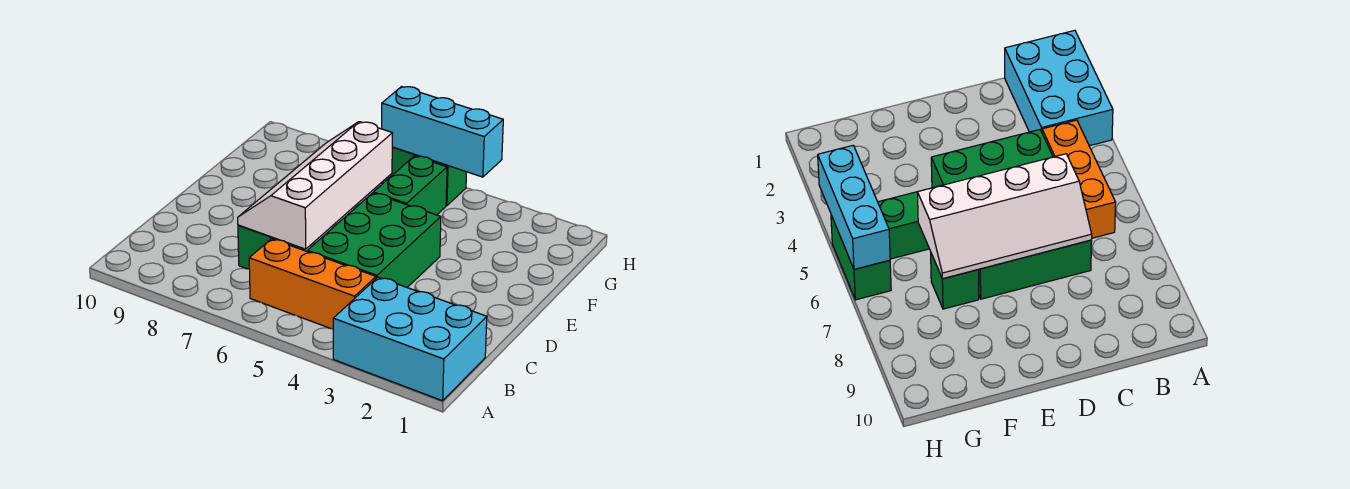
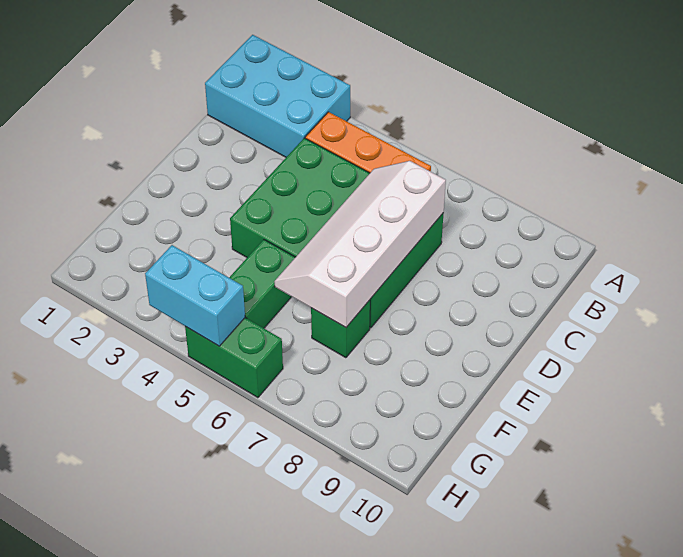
white slope C6:F7 level 2 top 6 -> white slope C6:F7 level 2 top 7
cyan brick H4:H6 level 2 -> cyan brick H4:H5 level 2

